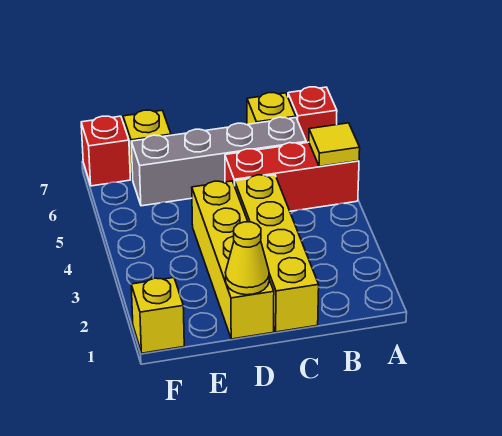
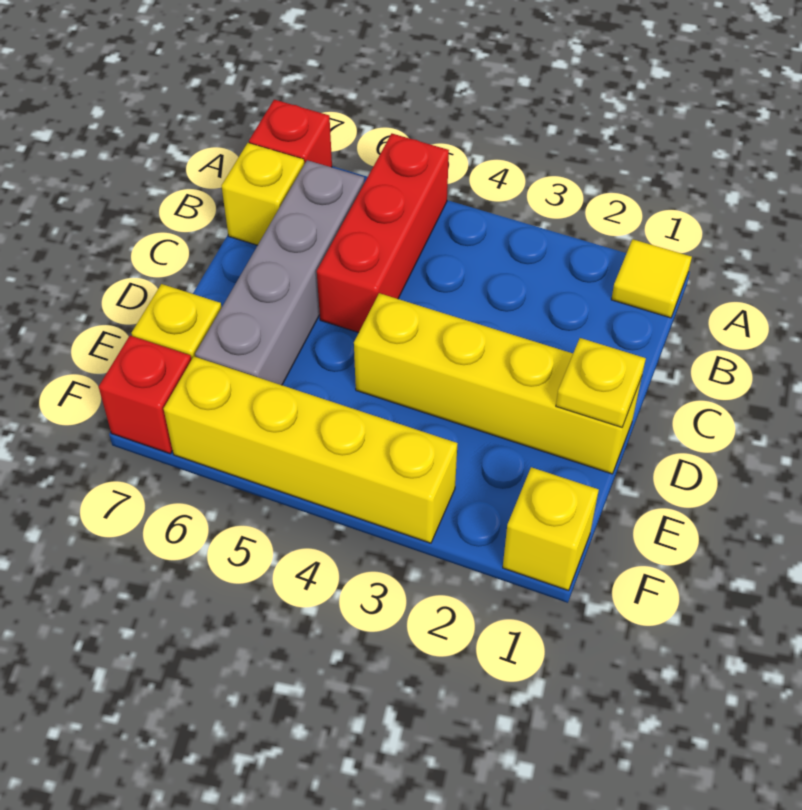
yellow tile A5 level 2 -> yellow tile A1 level 1
yellow brick C1:C4 level 1 -> yellow brick F3:F6 level 1
yellow cone D1 level 2 -> yellow plate D1 level 2

